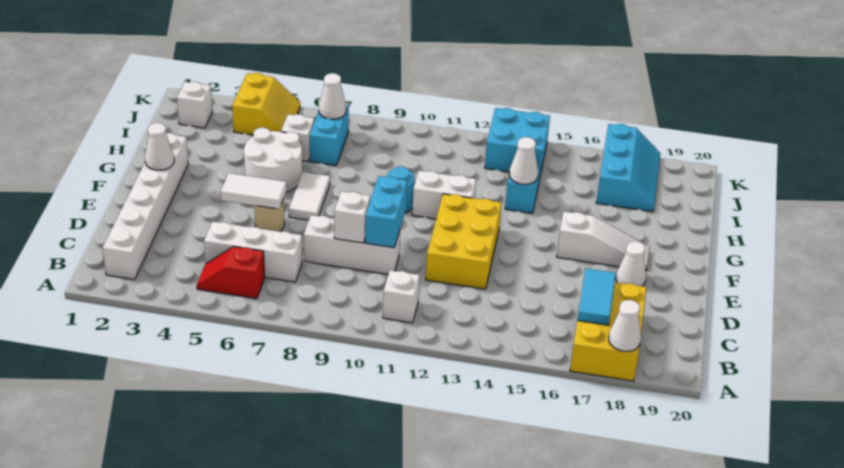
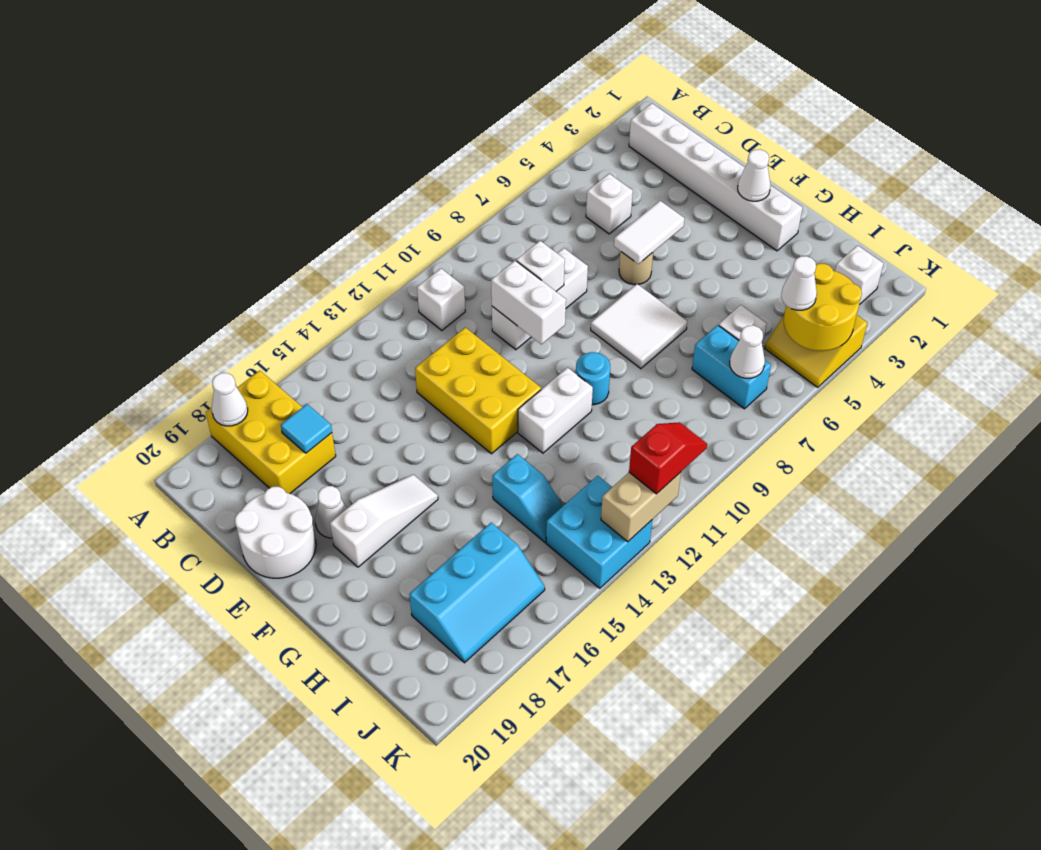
red slope B5:B6 level 1 top 6 -> red slope K11:K12 level 3 top 12
cyan tile B17:C17 level 2 -> cyan tile C17 level 2
white brick C5:C7 level 1 -> white brick C5 level 1
cyan brick D10:E10 level 2 -> white brick D10:E10 level 2
white tile F7:G7 level 1 -> white tile F7:G8 level 1
white slope F16:F18 level 1 top 16 -> white slope F16:F18 level 1 top 18
white round brick G5:H6 level 1 -> white round brick D19:E20 level 1
white cone H14 level 2 -> white cone J5 level 3
cyan slope I17:K18 level 1 top 17 -> cyan slope I16:J18 level 1 top I
none -> yellow round brick J4:K5 level 2
none -> tan brick K12:K13 level 2

